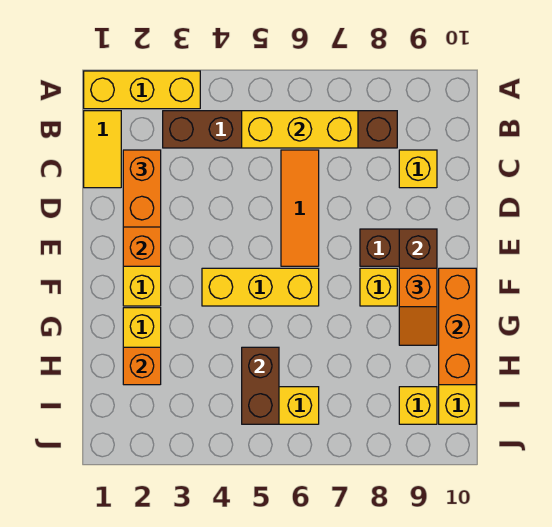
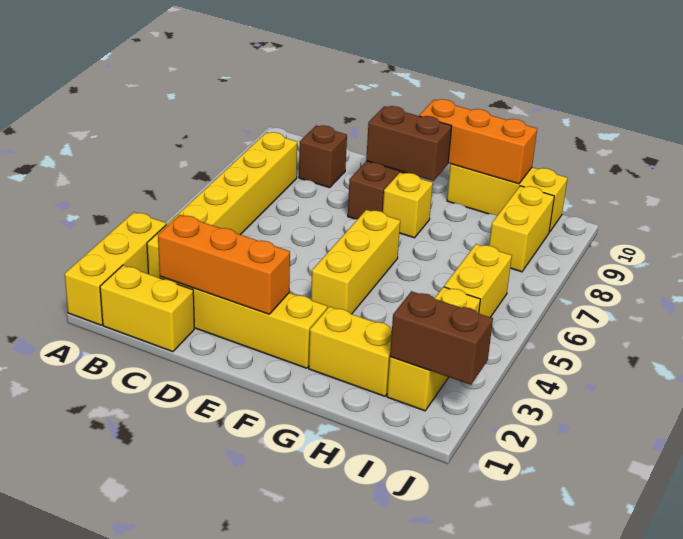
yellow tile B1:C1 level 1 -> yellow brick B1:C1 level 1
brown brick B3:B8 level 1 -> yellow brick B3:B8 level 1
yellow brick B5:B7 level 2 -> yellow brick I2:I4 level 1
orange brick C2:D2 level 3 -> none
orange tile C6:E6 level 1 -> none
yellow brick C9 level 1 -> brown brick C9 level 1
orange slope F9:G9 level 3 top F -> none
orange brick H2 level 2 -> none
brown brick H5:I5 level 2 -> brown brick I2:J2 level 2
yellow brick I9 level 1 -> yellow brick I8:I9 level 1

